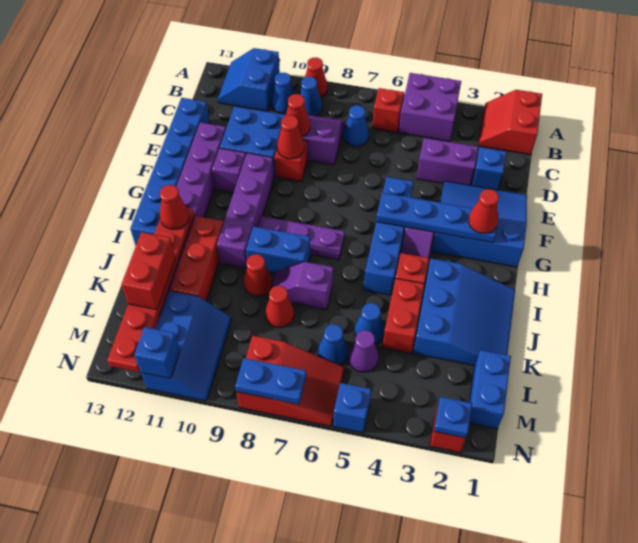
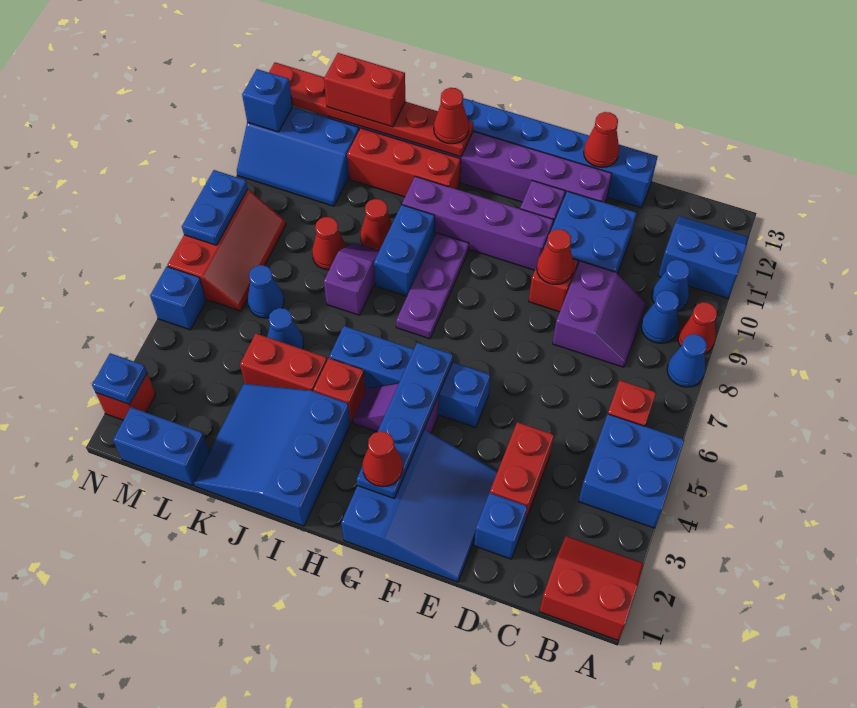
purple brick A4:B5 level 1 -> blue brick A4:B5 level 1
blue cone C7 level 1 -> blue cone A8 level 1
purple brick D3:D4 level 1 -> red brick D3:D4 level 1
red cone D9 level 2 -> red cone E13 level 2
blue slope I1:K3 level 1 top 3 -> blue slope I1:K3 level 1 top I
purple cone L5 level 1 -> none
red slope M6:N8 level 1 top 8 -> red slope M6:N8 level 1 top N

